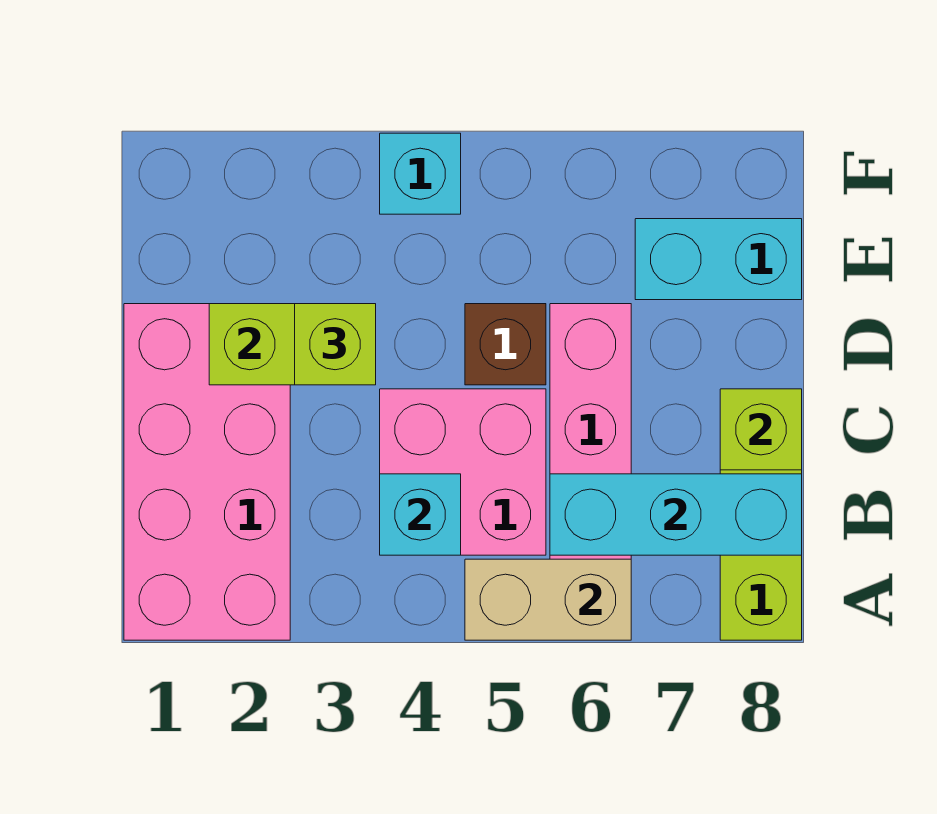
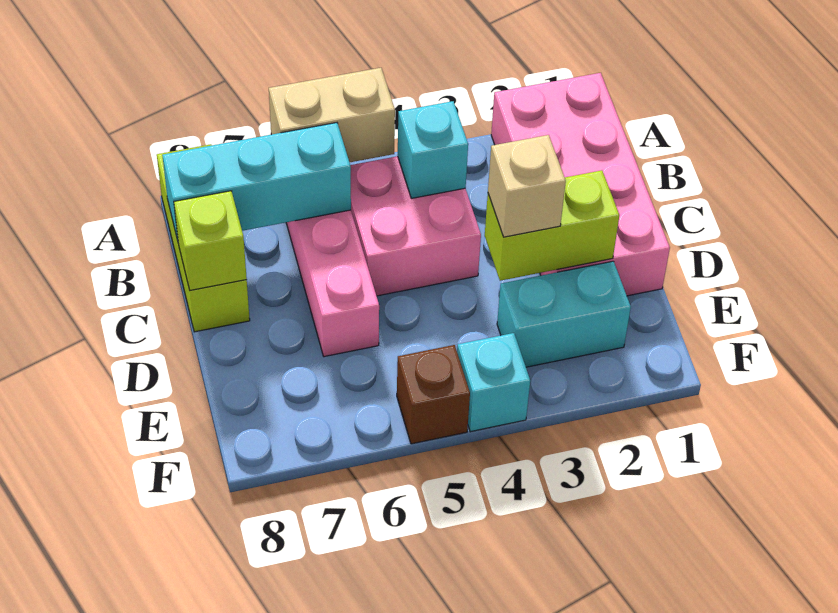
lime brick D3 level 3 -> tan brick D3 level 3
brown brick D5 level 1 -> brown brick F5 level 1
cyan brick E7:E8 level 1 -> cyan brick E2:E3 level 1

